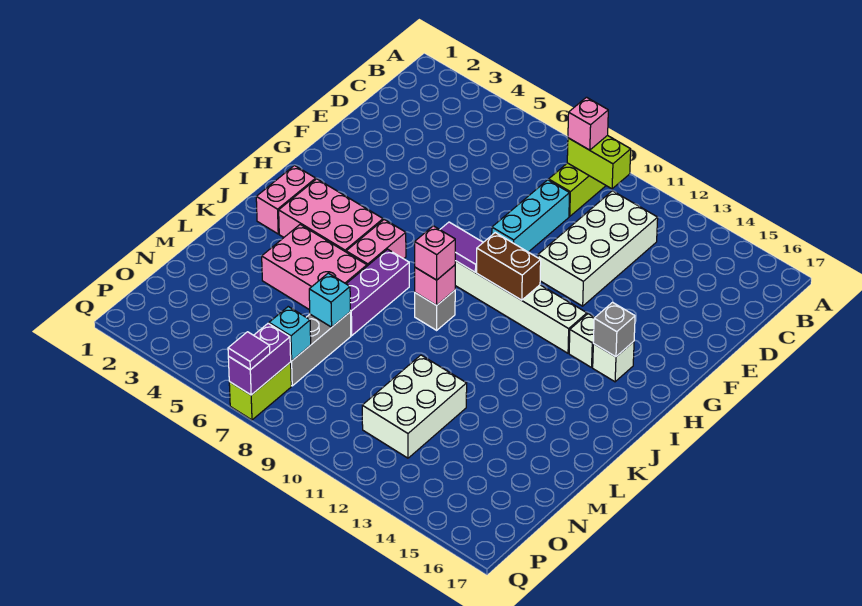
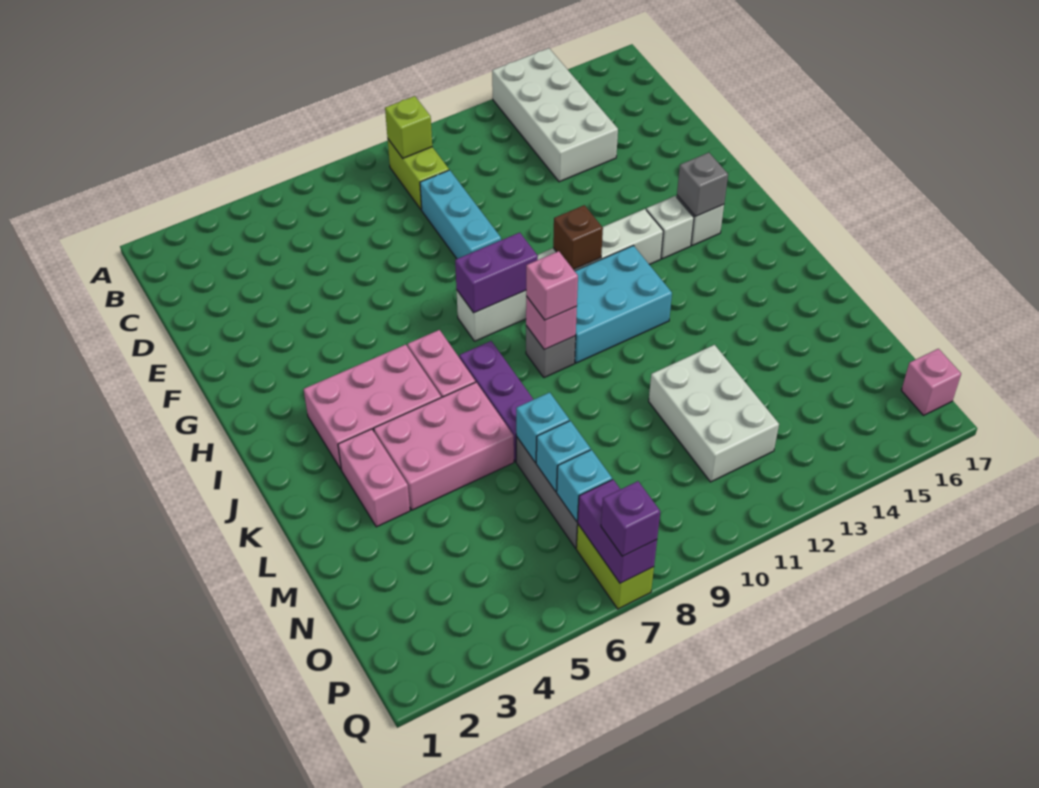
lime brick B9:B10 level 2 -> lime brick B9 level 2
pink brick B9 level 3 -> pink brick P17 level 1
white brick C11:F12 level 1 -> white brick A13:D14 level 1
purple tile H8:H9 level 2 -> purple brick H8:H9 level 2
brown brick H10:H11 level 2 -> brown brick H11 level 2
pink brick I2:J2 level 1 -> pink brick K3:L3 level 1
none -> cyan brick I10:J12 level 1
none -> cyan brick N7 level 2
purple tile Q7 level 3 -> purple brick Q7 level 3

